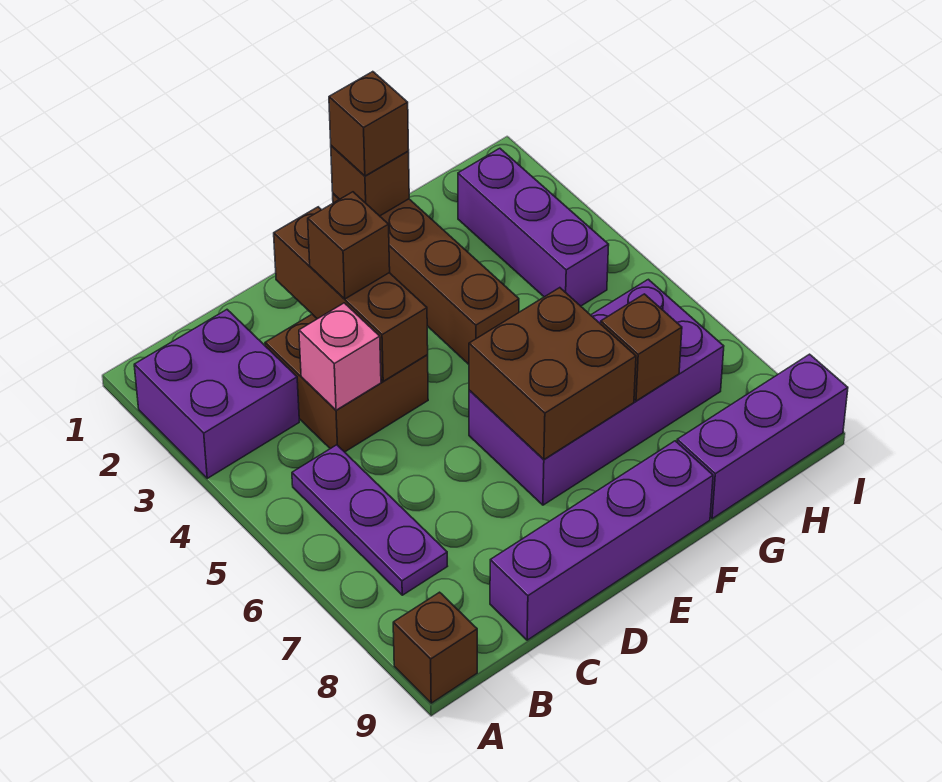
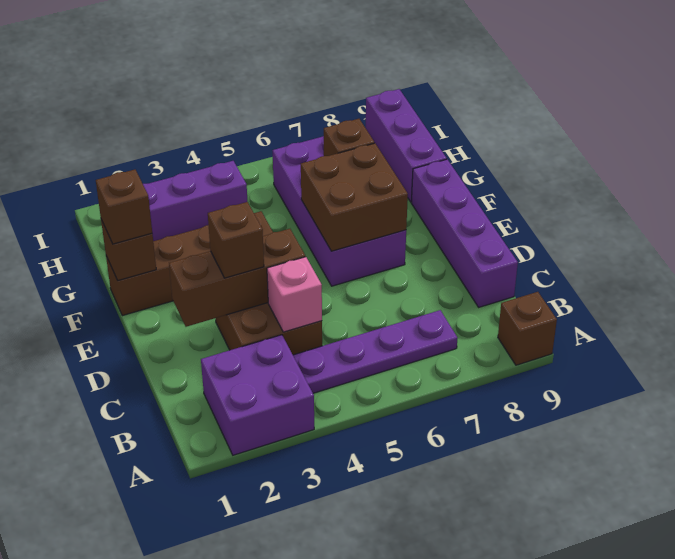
purple plate B5:B7 level 1 -> purple plate B4:B7 level 1

